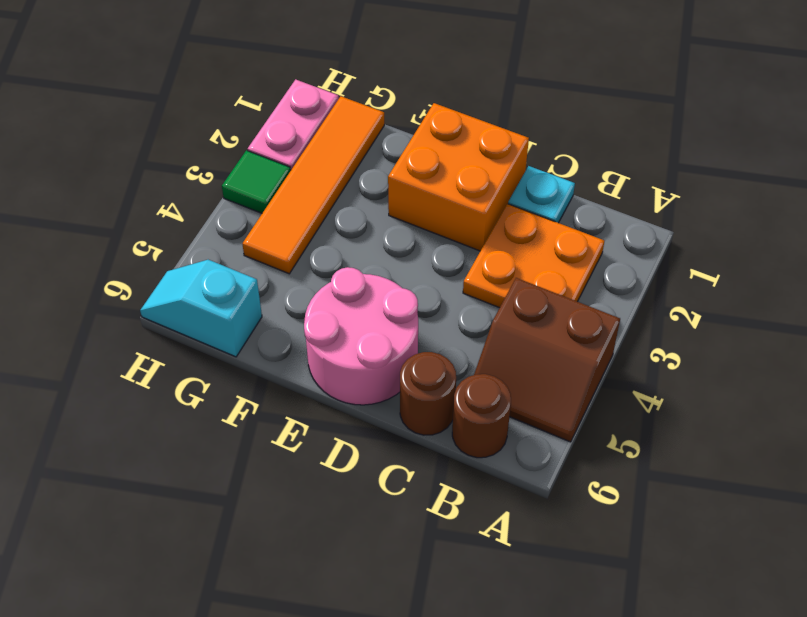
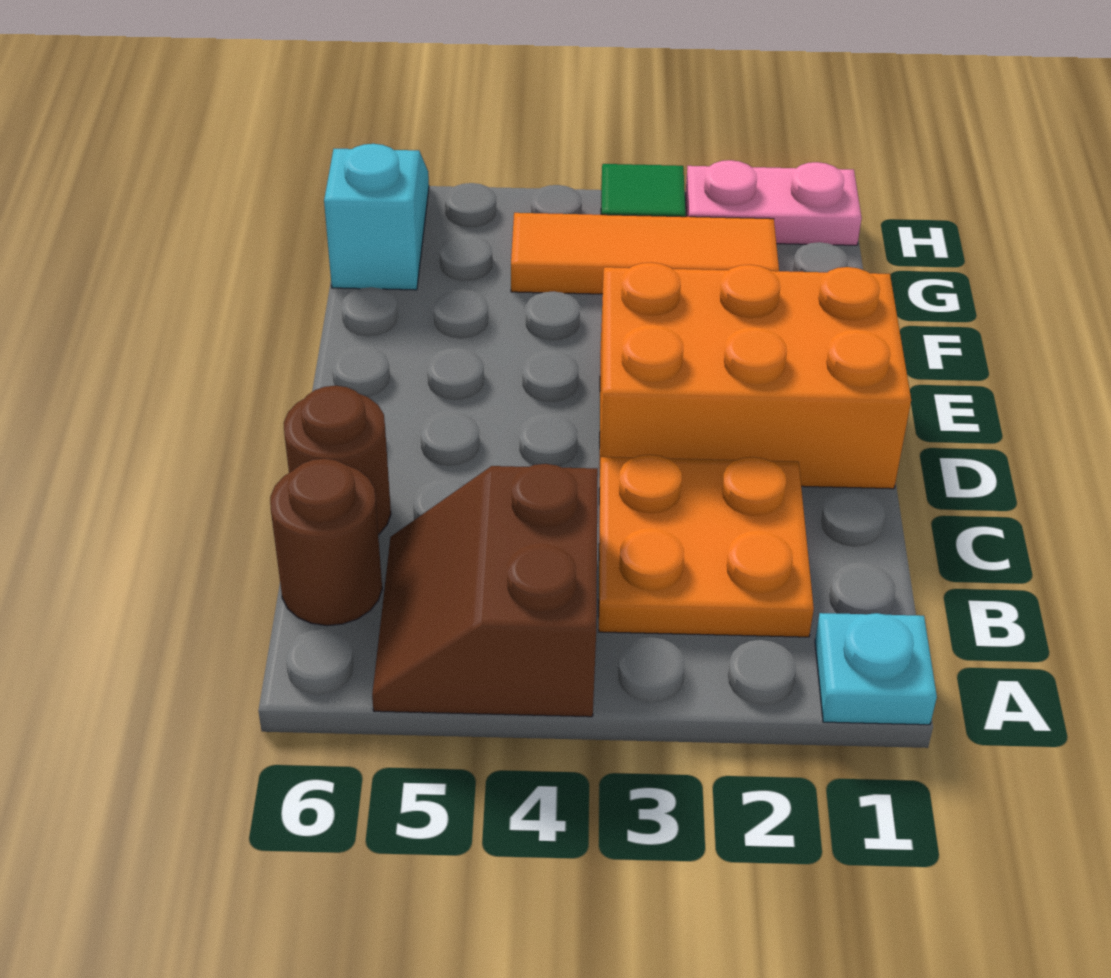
cyan plate C1 level 1 -> cyan plate A1 level 1
orange brick D1:E2 level 1 -> orange brick D1:E3 level 1
pink round brick D5:E6 level 1 -> none
orange tile G1:G4 level 1 -> orange tile G2:G4 level 1

